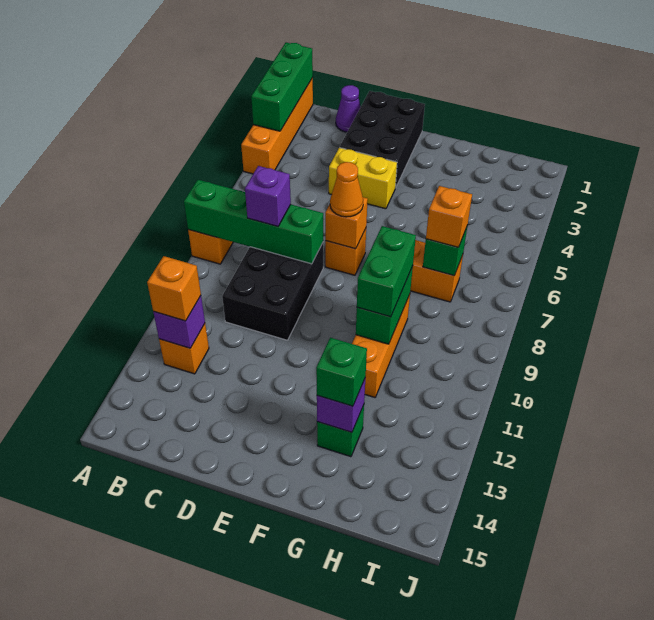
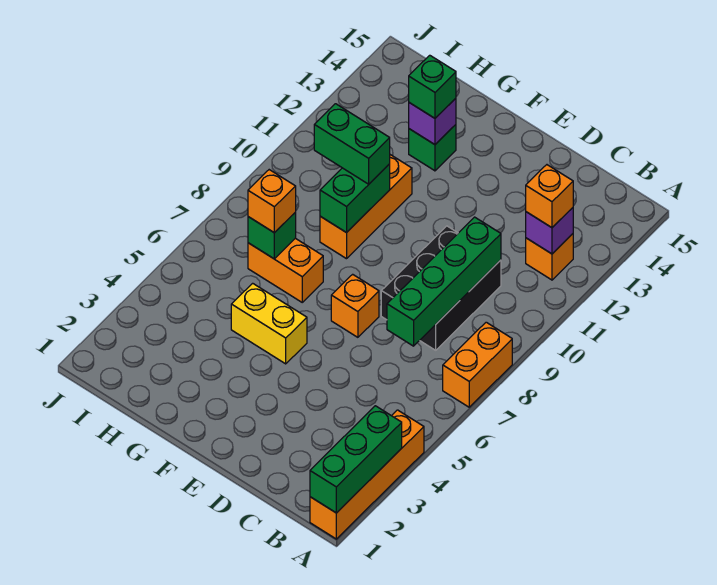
green brick A8:D8 level 2 -> green brick C7:C10 level 2
purple cone C1 level 1 -> none
purple brick C8 level 3 -> none
black brick D1:E3 level 1 -> none
yellow brick D4:E4 level 1 -> yellow brick F5:G5 level 1
orange brick E7 level 2 -> none
orange cone E7 level 3 -> none
green brick G9:G10 level 3 -> green brick G10:H10 level 3

